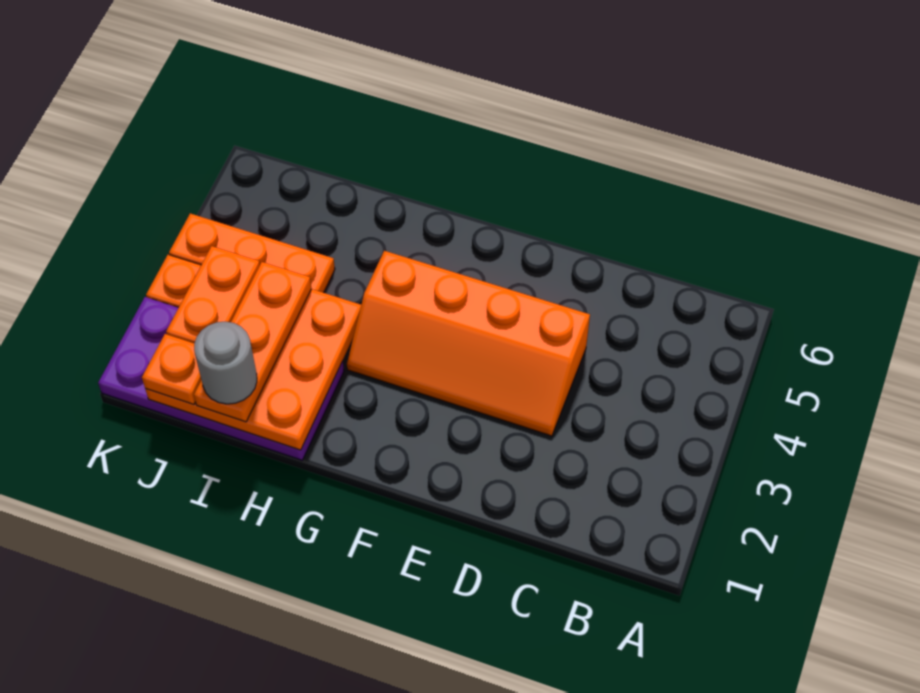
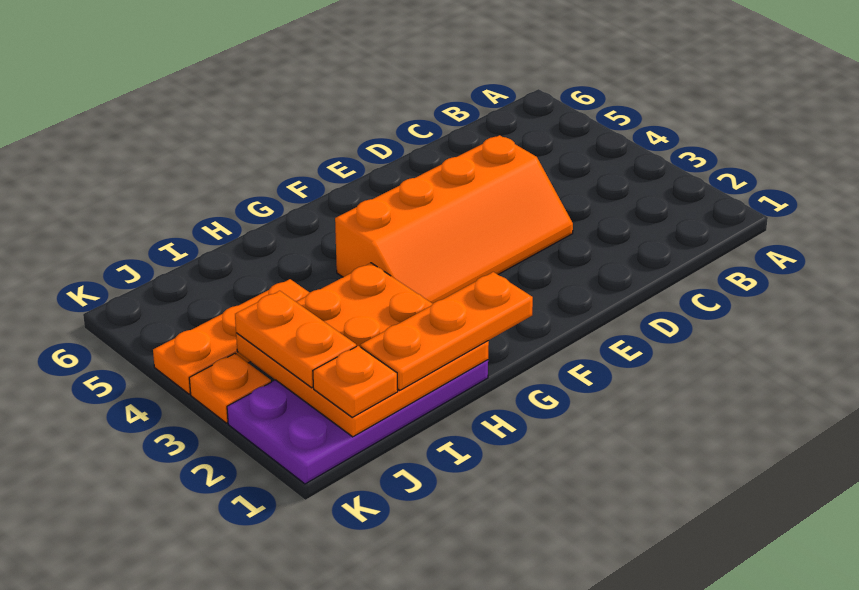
orange plate I1:I3 level 3 -> orange plate G1:I1 level 3
grey round brick I1 level 4 -> none

